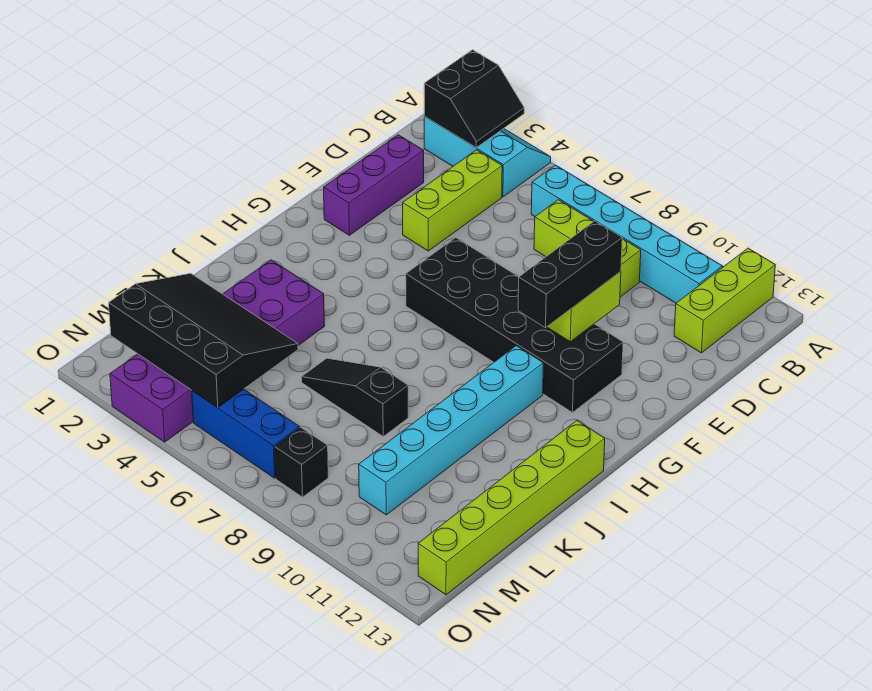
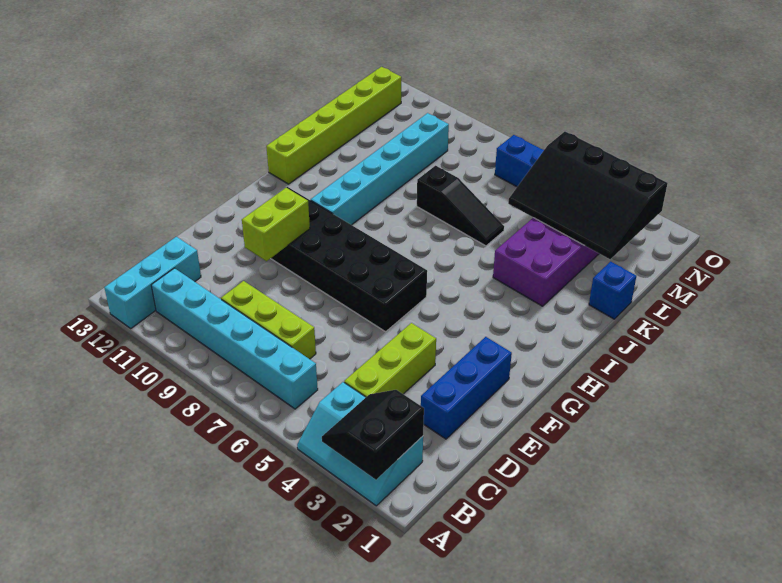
lime brick A12:C12 level 1 -> cyan brick A12:C12 level 1
purple brick D2:F2 level 1 -> blue brick D2:F2 level 1
black brick E10:G10 level 3 -> none
none -> blue brick K1 level 1
black brick N8 level 1 -> none

